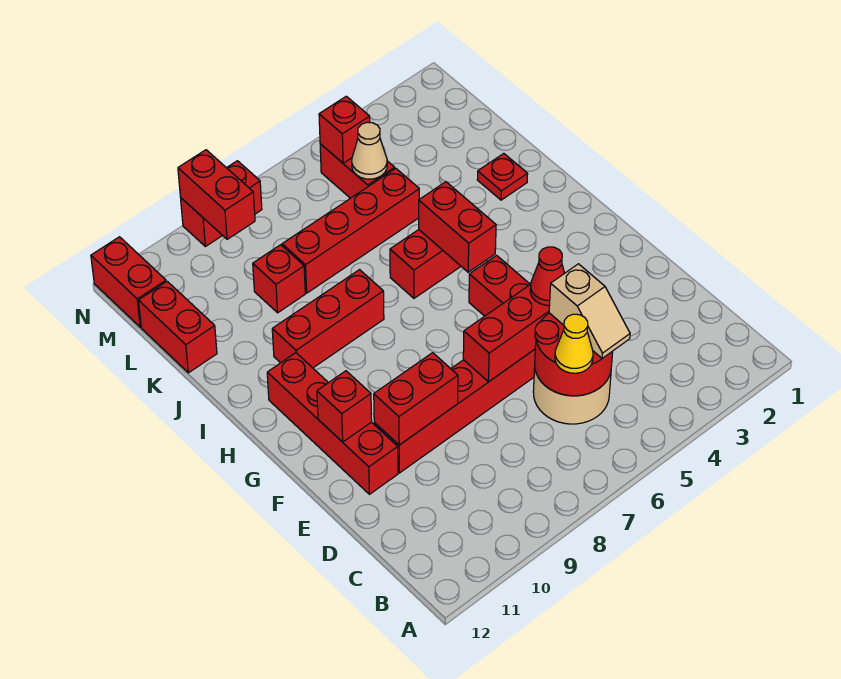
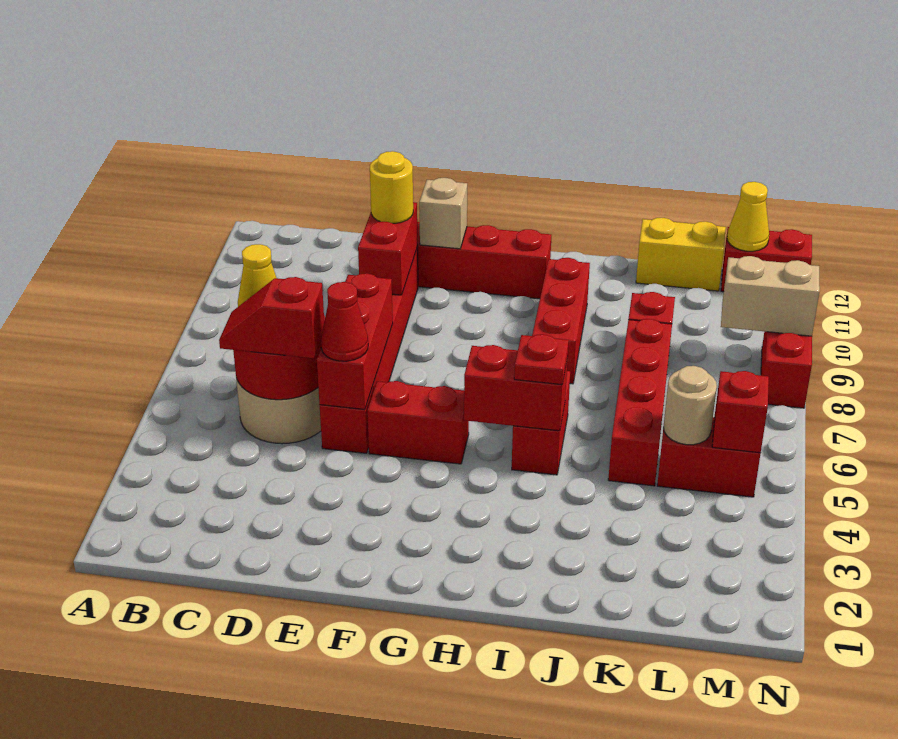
tan slope C5:D5 level 3 top D -> red slope C5:D5 level 3 top D
none -> yellow round brick E10 level 3
red brick F11 level 2 -> tan brick F11 level 2
red plate J2 level 1 -> red plate I5 level 3
red brick K12:L12 level 1 -> yellow brick K12:L12 level 1
tan cone L5 level 2 -> tan round brick L5 level 2
red brick M9:N9 level 2 -> tan brick M9:N9 level 2
none -> yellow cone M12 level 2

